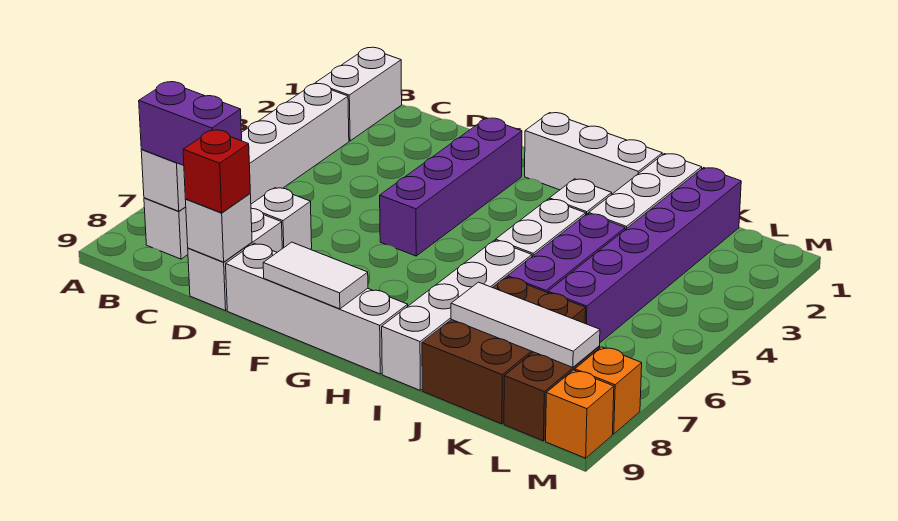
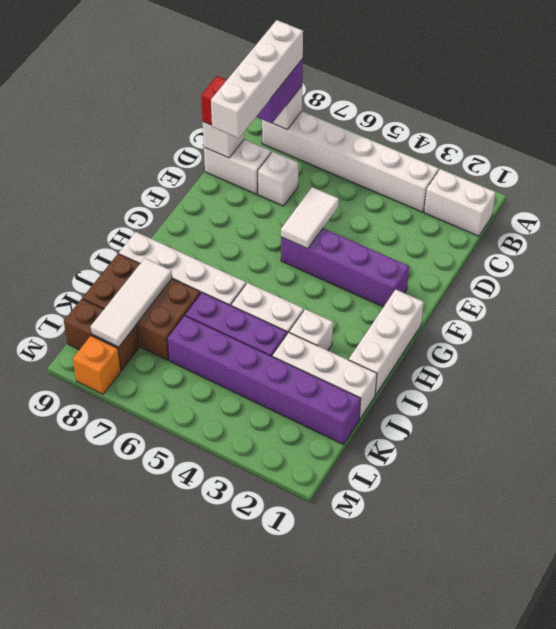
white brick E9:H9 level 1 -> white brick B8:E8 level 4
white tile F9:G9 level 2 -> white tile E5:F5 level 2
orange brick M9 level 1 -> none

